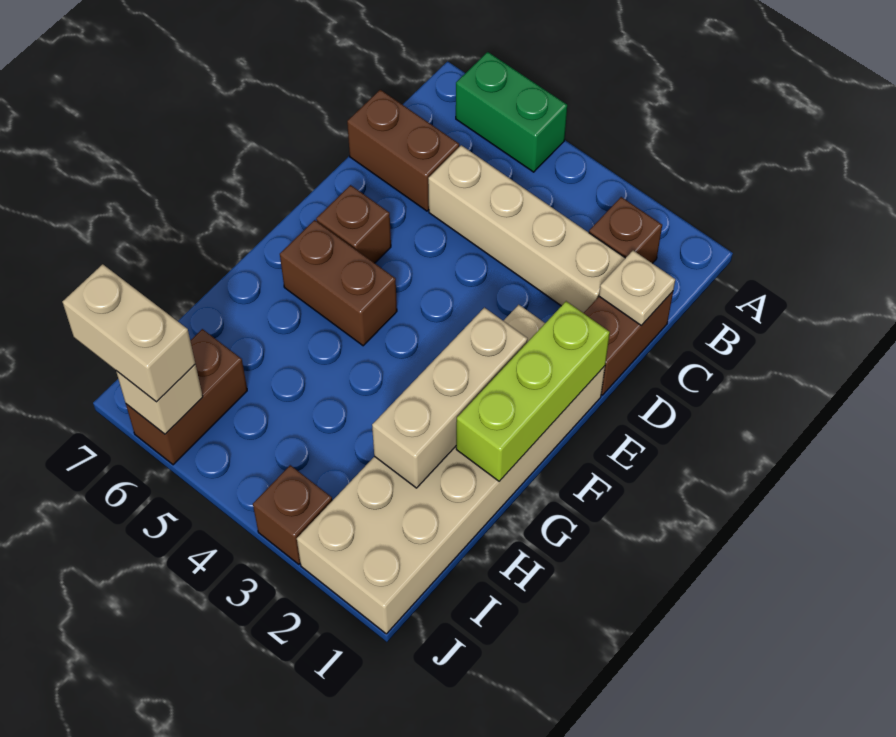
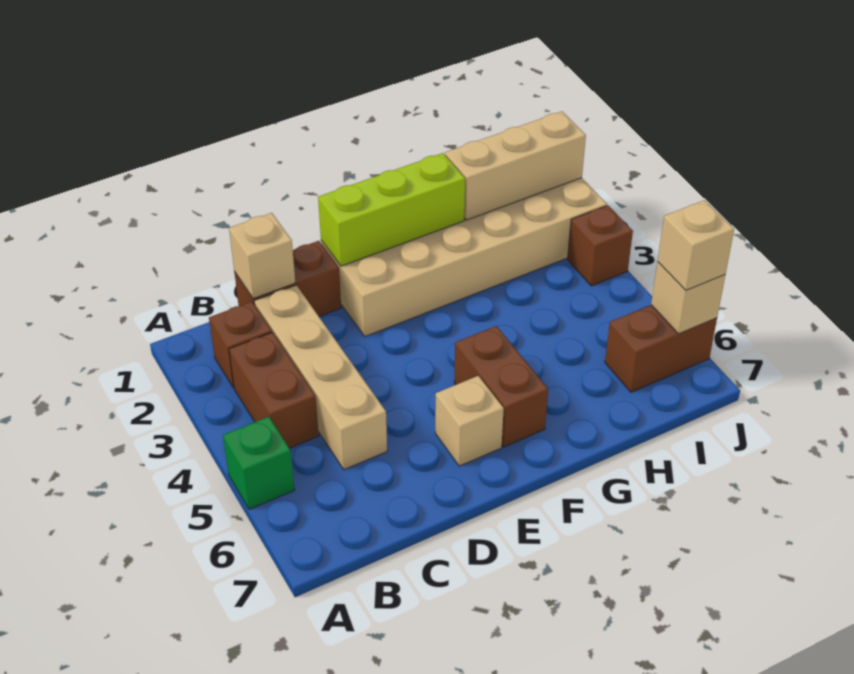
green brick A5:A6 level 1 -> green brick A5 level 1
tan plate C1 level 2 -> tan brick C1 level 2
brown brick C6:C7 level 1 -> brown brick B3:B4 level 1
brown brick E6 level 1 -> tan brick E6 level 1
tan brick F2:H2 level 2 -> tan brick H1:J1 level 2
tan brick J6:J7 level 3 -> tan brick J6 level 3

